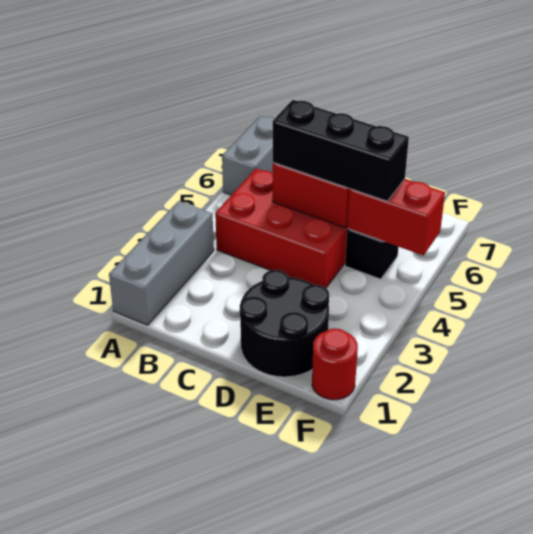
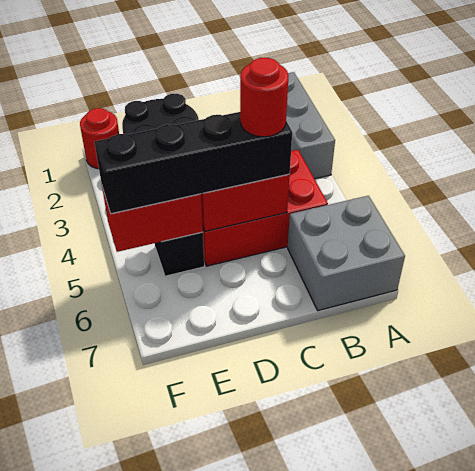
grey brick A6:A7 level 1 -> grey brick A6:B7 level 1
black brick C5:E5 level 3 -> black brick C5:F5 level 3
none -> red round brick C5 level 4

